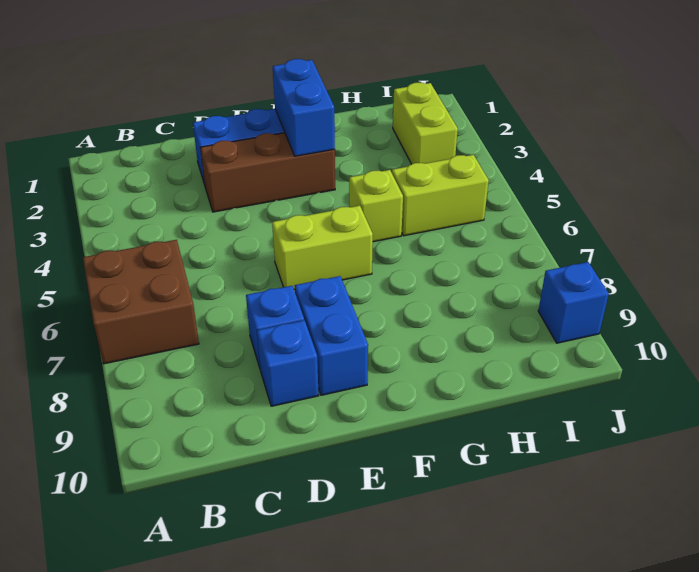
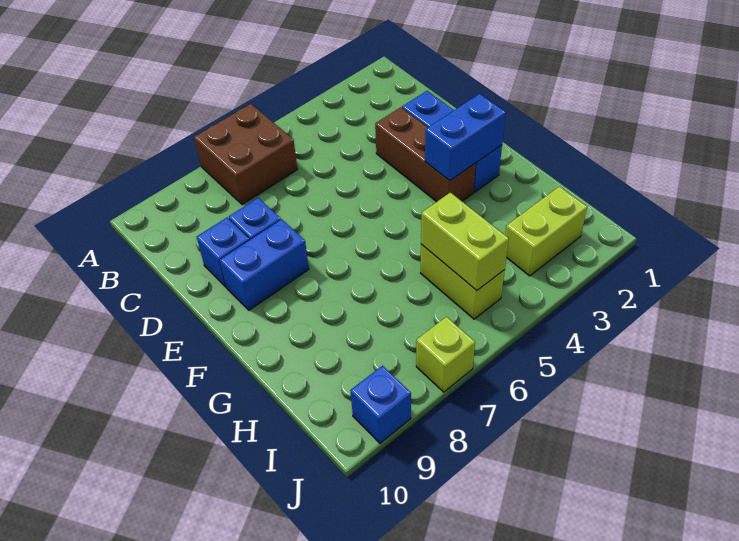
lime brick E6:F6 level 1 -> lime brick H5:I5 level 2
lime brick G5 level 1 -> lime brick J7 level 1

